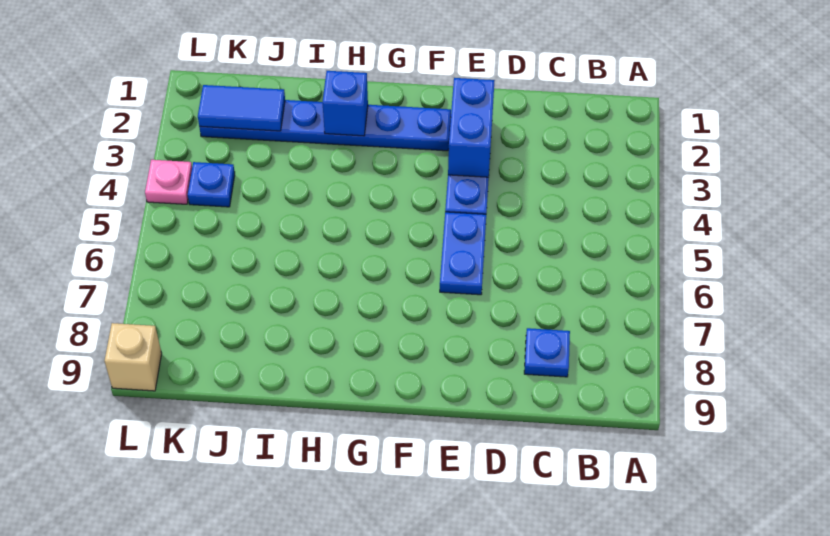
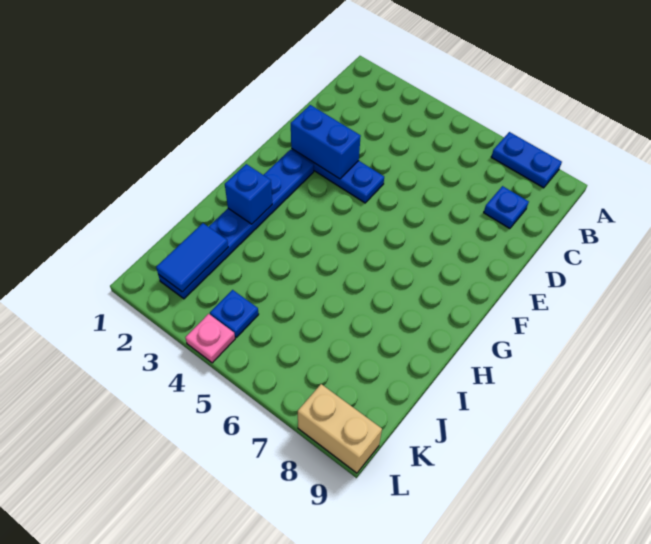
blue plate E5:E6 level 1 -> blue plate A7:A8 level 1
tan brick L9 level 1 -> tan brick L8:L9 level 1

